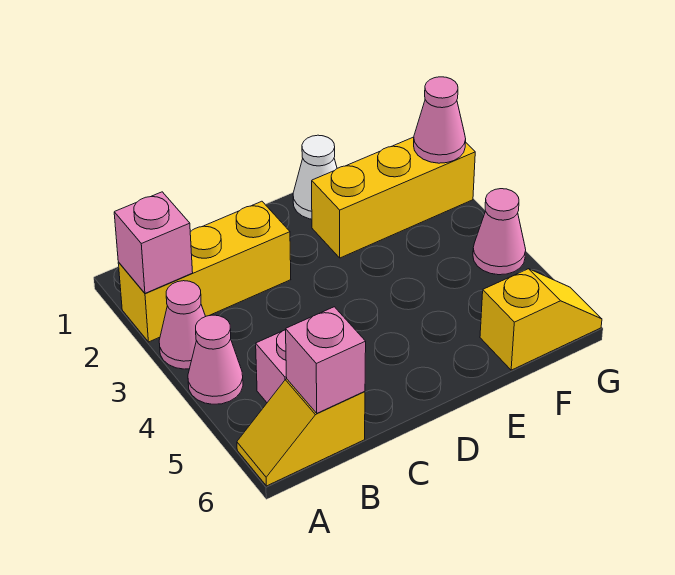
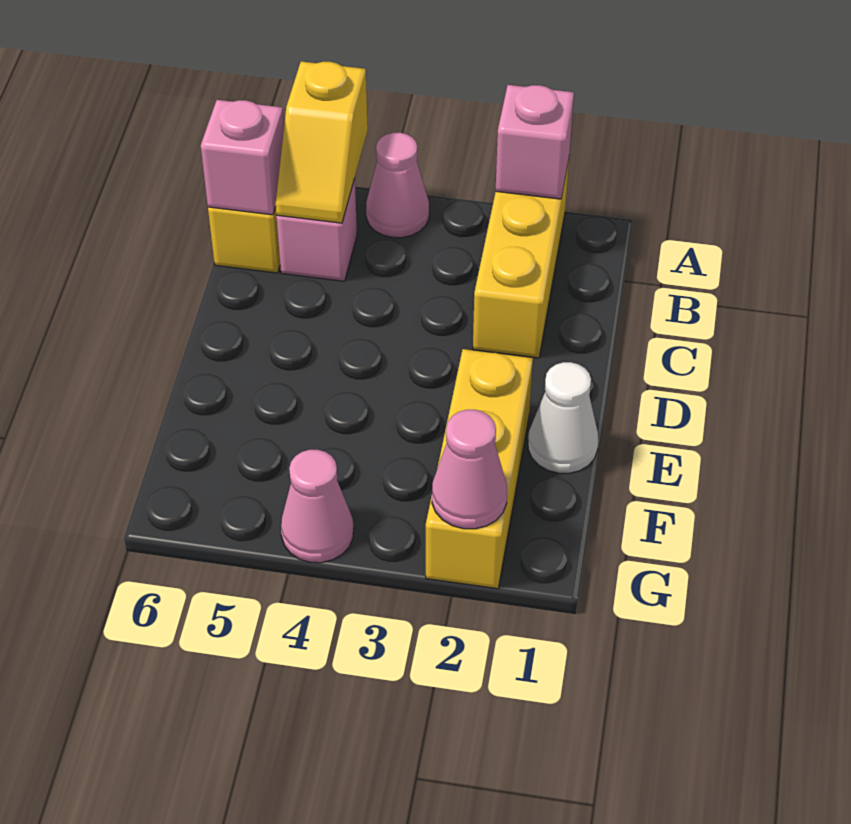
pink cone A3 level 1 -> none
yellow slope F6:G6 level 1 top F -> yellow slope A5:B5 level 2 top A

